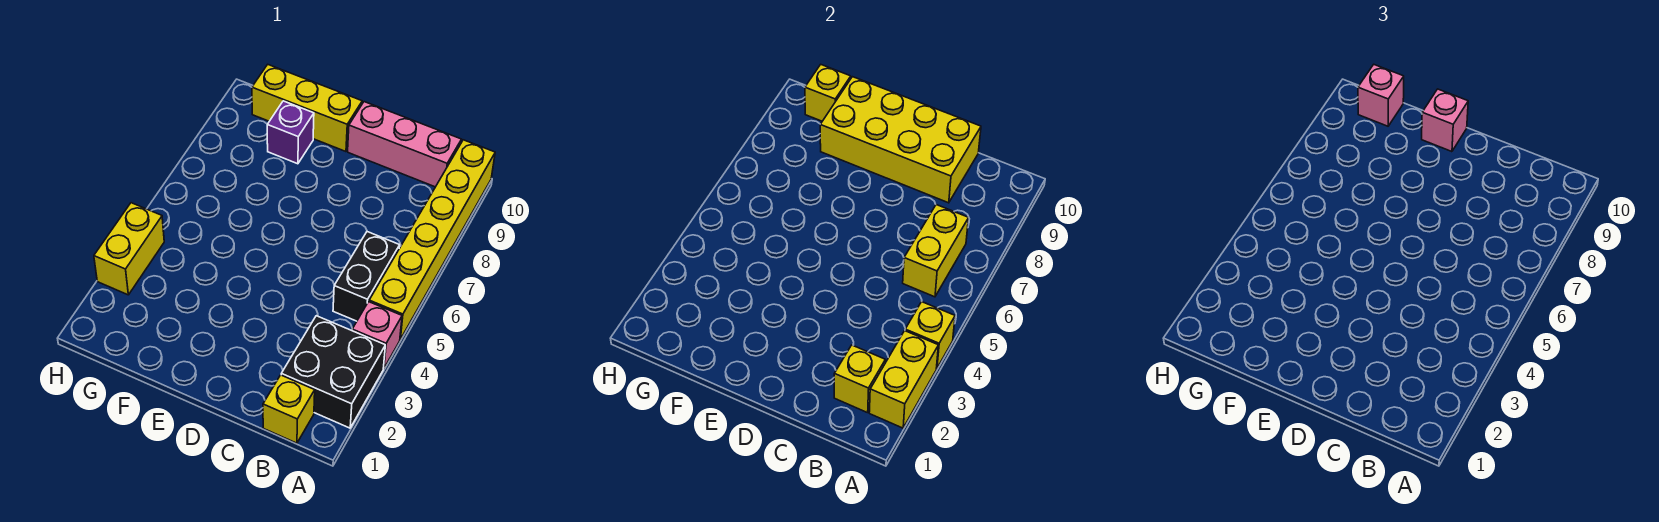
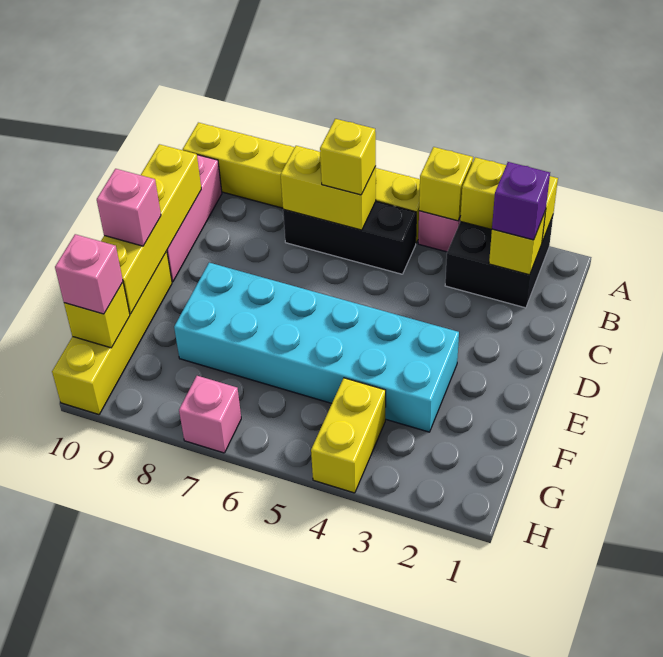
yellow brick B1 level 1 -> yellow brick B6 level 3
black brick B5:B6 level 1 -> black brick B5:B7 level 1
yellow brick C9:F10 level 2 -> yellow brick C10:F10 level 2
none -> cyan brick E3:F8 level 1
yellow brick E10:G10 level 1 -> yellow brick E10:H10 level 1
purple brick F9 level 1 -> purple brick B2 level 3
yellow brick H3:H4 level 1 -> yellow brick G4:H4 level 1
none -> pink brick H7 level 1

